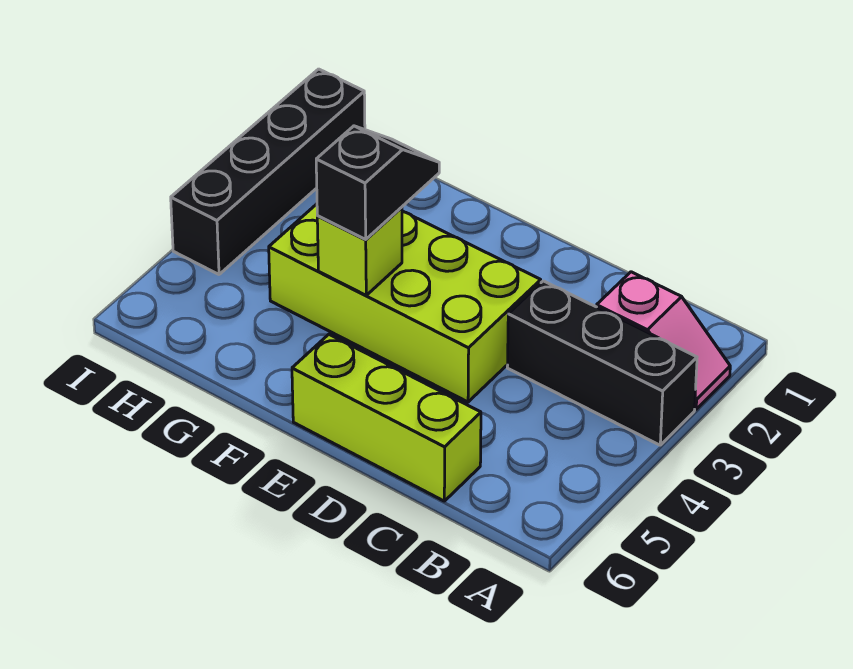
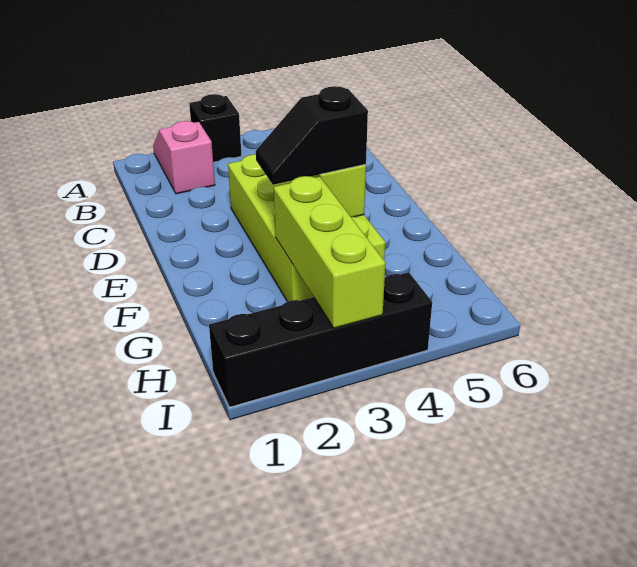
black brick A3:C3 level 1 -> black brick A3 level 1
lime brick C6:E6 level 1 -> lime brick G3:I3 level 2

